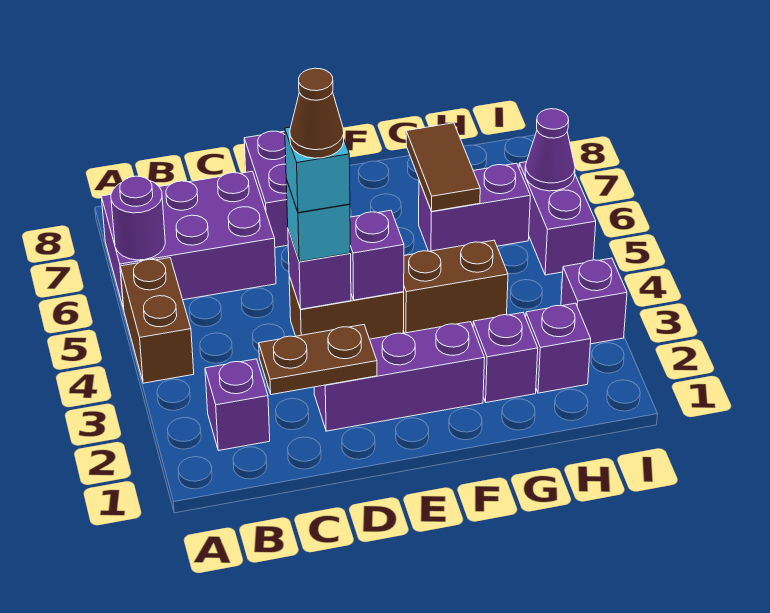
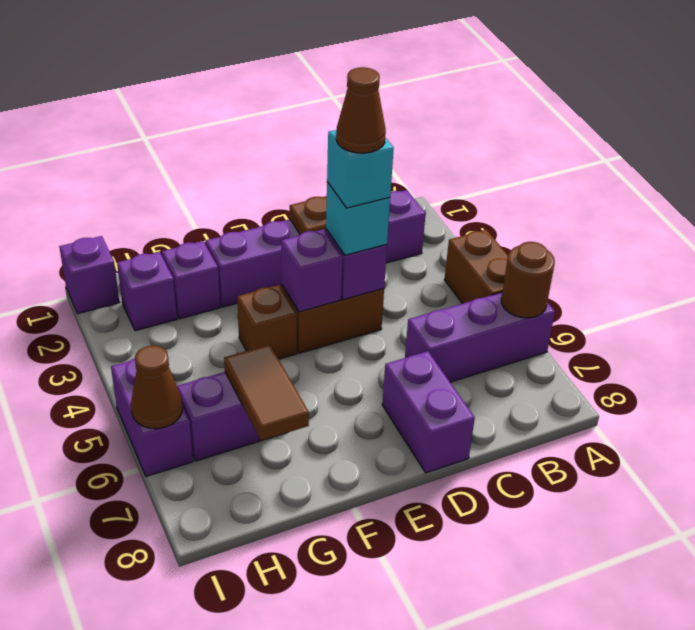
purple brick A6:C7 level 1 -> purple brick A6:C6 level 1
purple round brick A6 level 2 -> brown round brick A6 level 2
brown brick F4:G4 level 1 -> brown brick F4 level 1
purple brick I3 level 1 -> purple brick I1 level 1
purple cone I6 level 2 -> brown cone I6 level 2

